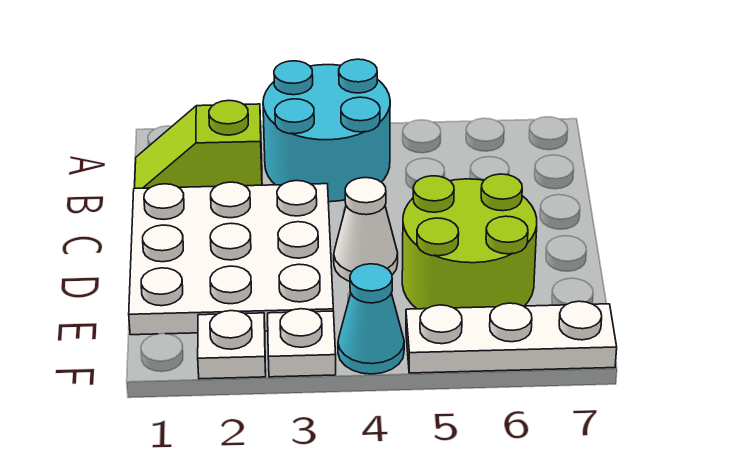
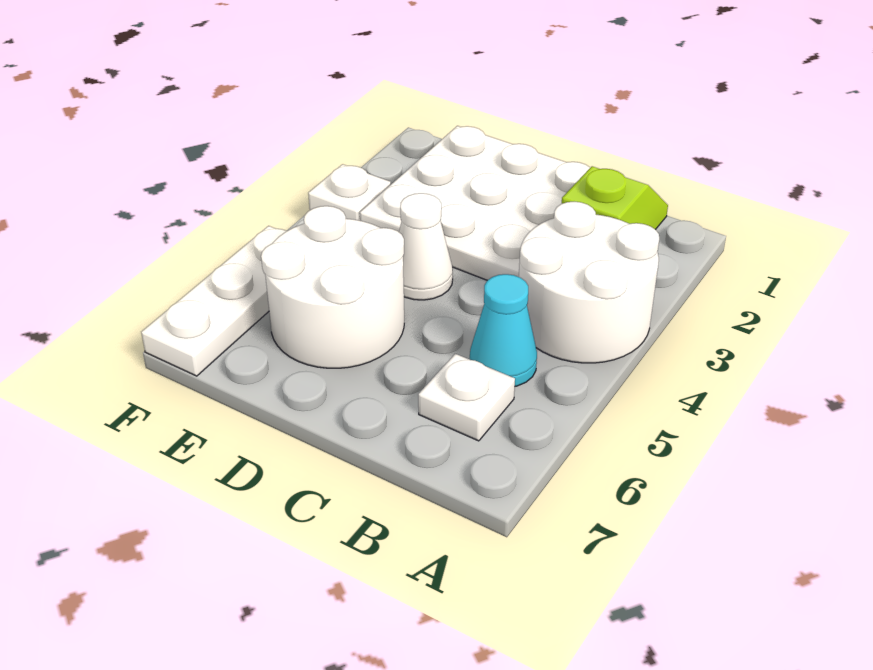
cyan round brick A3:B4 level 1 -> white round brick A3:B4 level 1
lime round brick D5:E6 level 1 -> white round brick D5:E6 level 1
white plate F2 level 1 -> white plate B6 level 1
cyan cone F4 level 1 -> cyan cone B5 level 1

